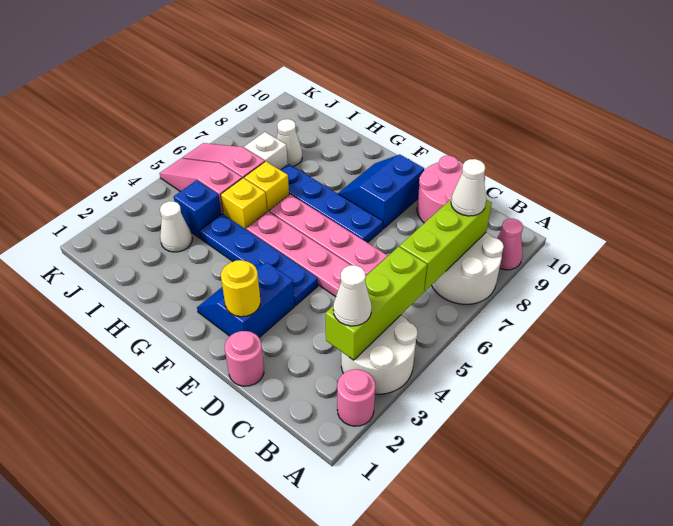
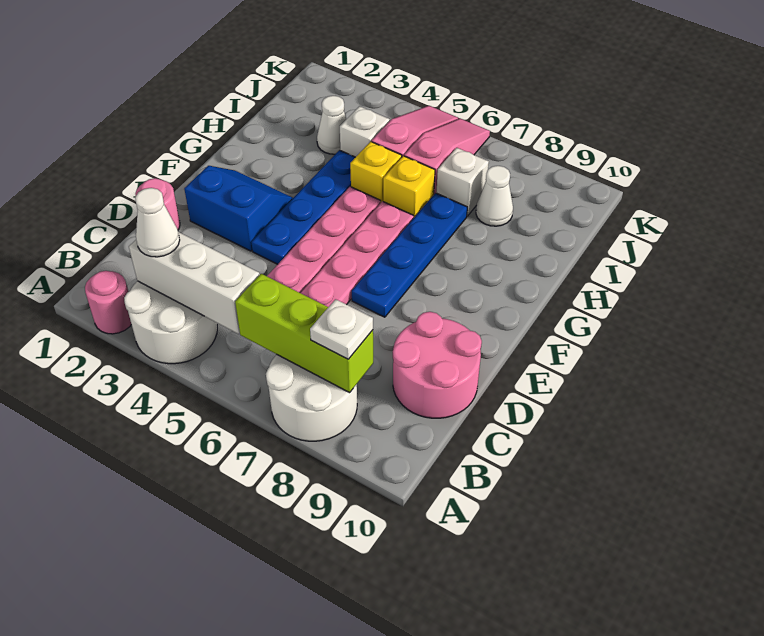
pink cone A9 level 1 -> none
lime brick B3:B5 level 2 -> white brick B3:B5 level 2
white cone B8 level 3 -> white plate B8 level 3
yellow round brick E2 level 2 -> none
blue slope E8:F9 level 1 top E -> none
blue brick I4 level 1 -> white brick I4 level 1

